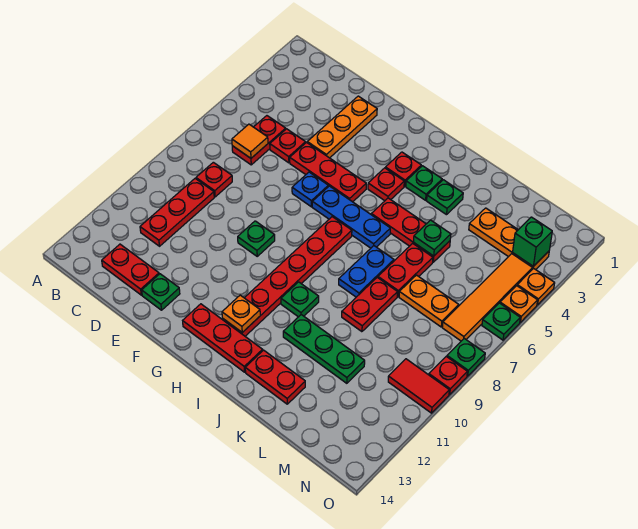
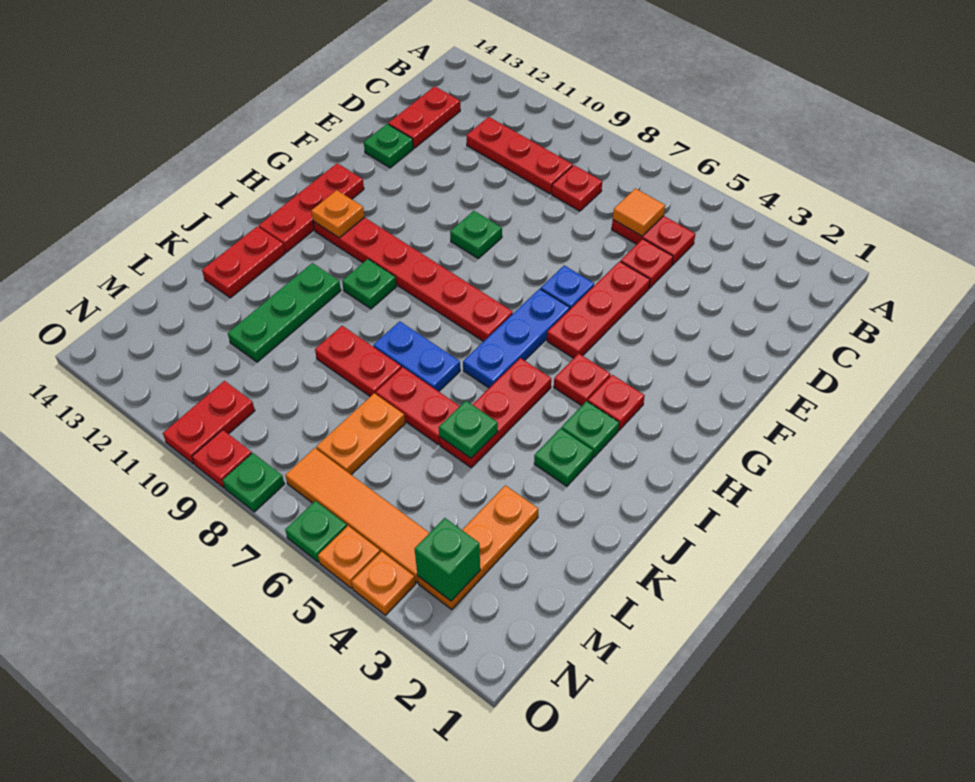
orange plate E2:E4 level 1 -> none
red tile N10:O10 level 1 -> red plate N10:O10 level 1

